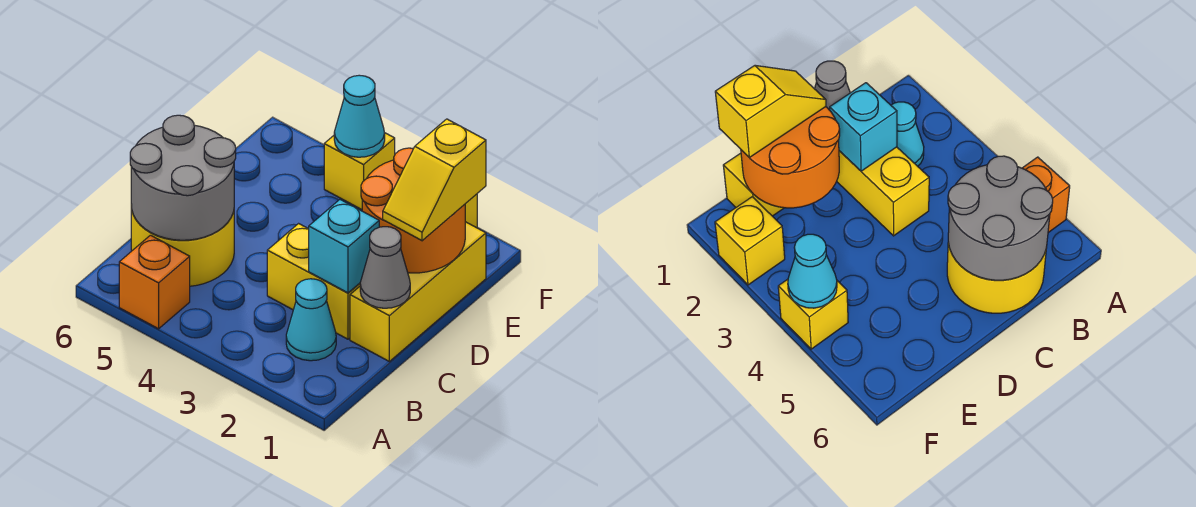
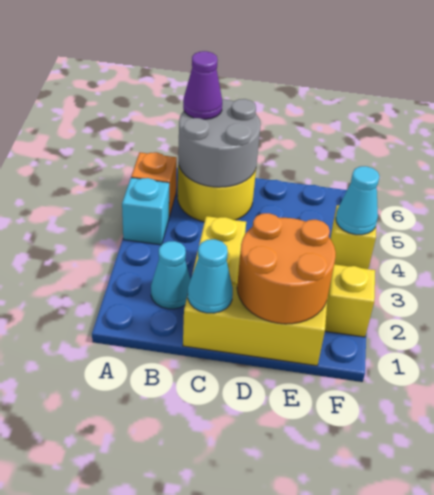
none -> purple cone B6 level 3
grey cone C1 level 2 -> cyan cone C1 level 2
cyan brick C2 level 2 -> cyan brick A4 level 1
yellow slope D1:E1 level 3 top E -> none

